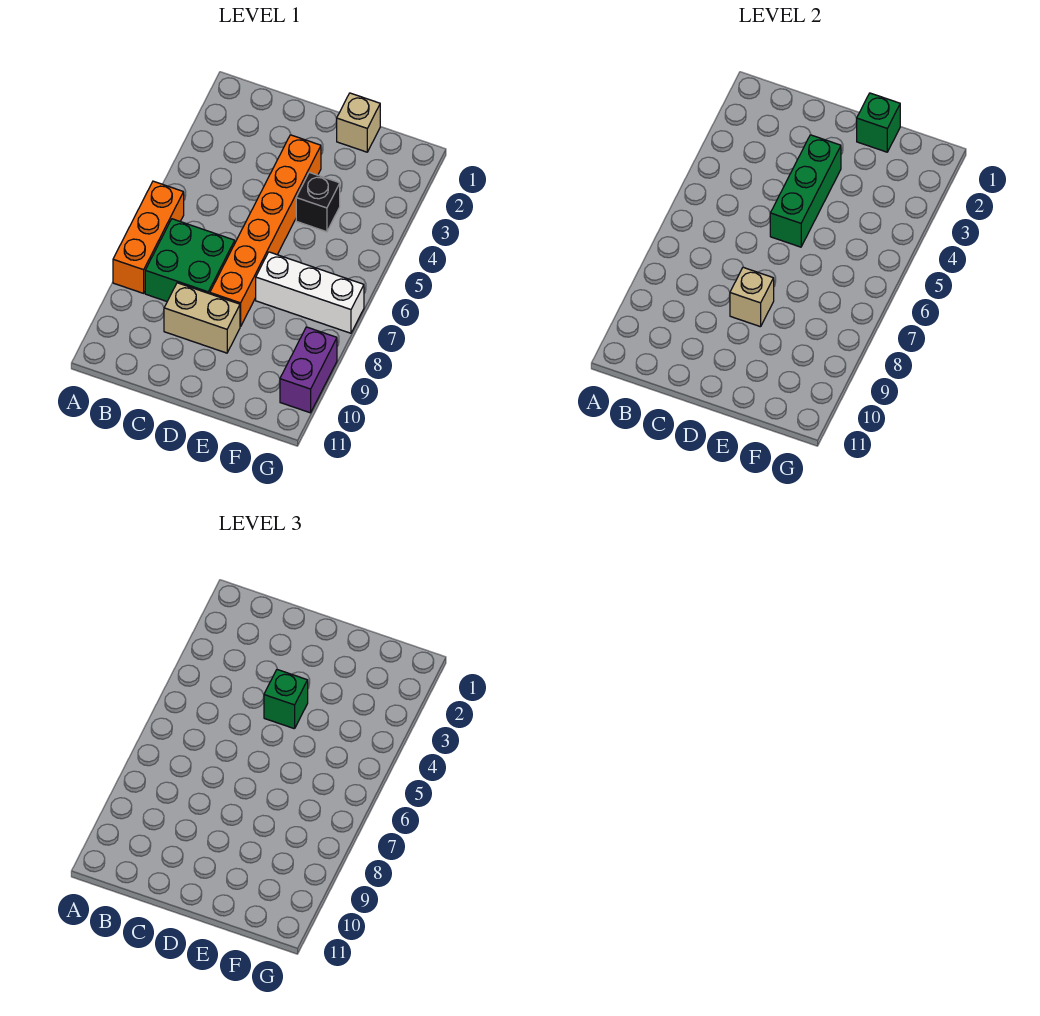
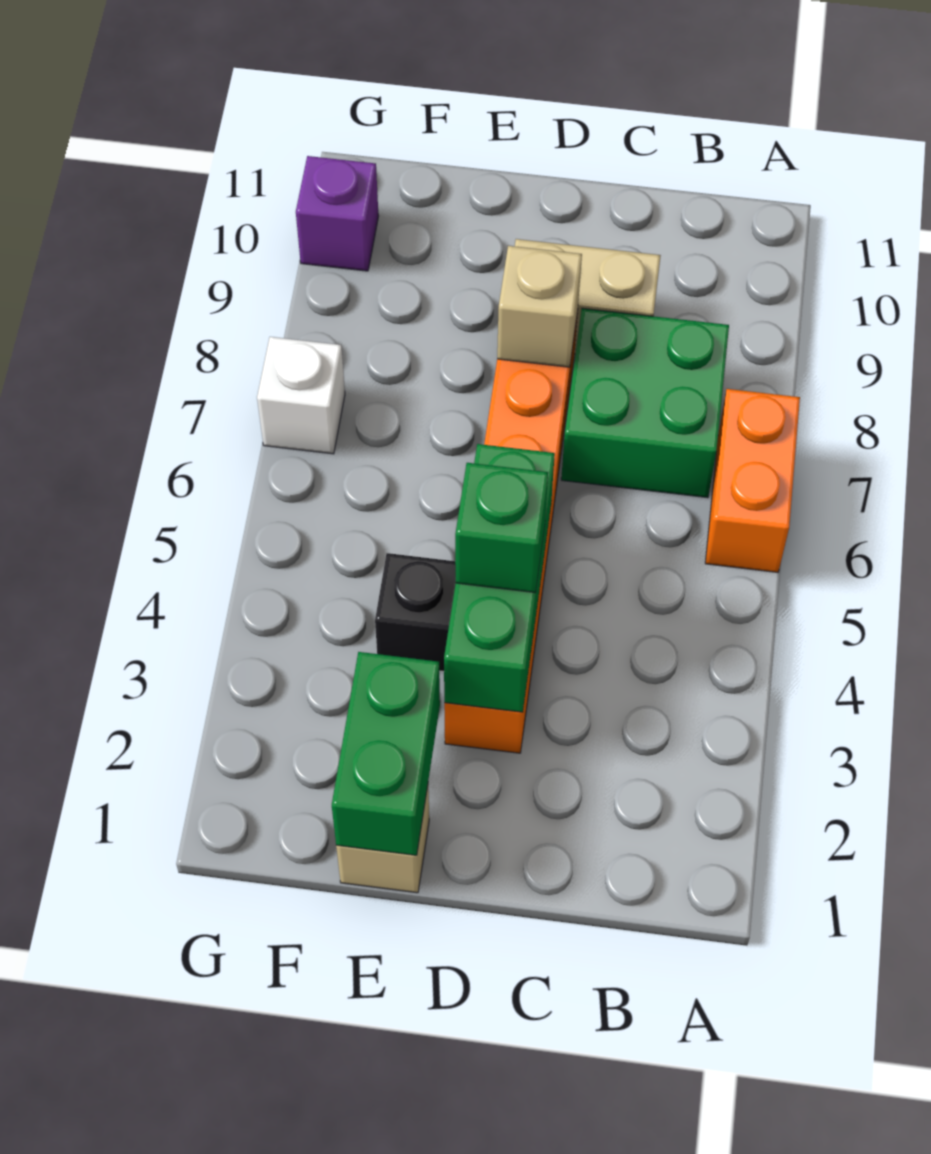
orange brick A6:A8 level 1 -> orange brick A6:A7 level 1
green brick E1 level 2 -> green brick E1:E2 level 2
white brick E7:G7 level 1 -> white brick G7 level 1
purple brick G9:G10 level 1 -> purple brick G10 level 1

